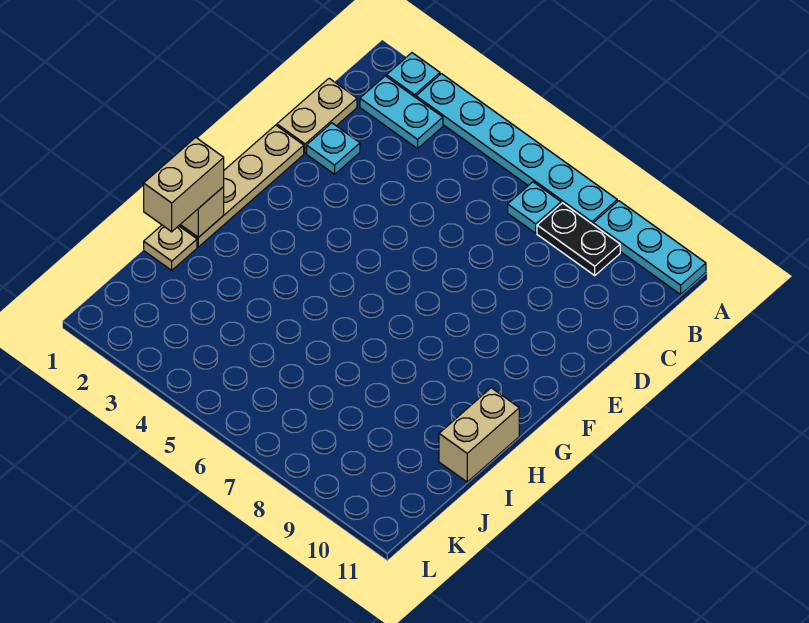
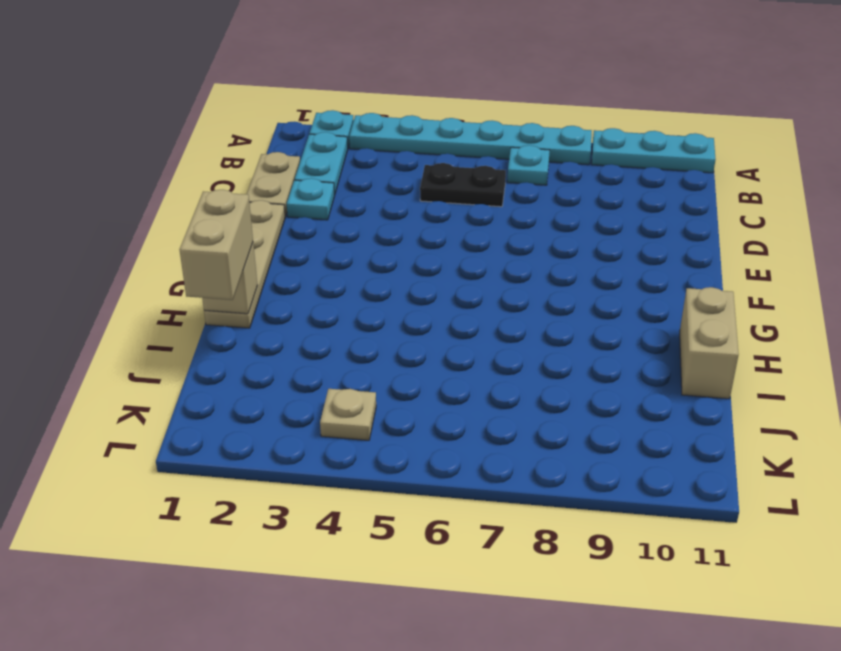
cyan plate B2:B3 level 1 -> cyan plate B2:C2 level 1
black plate B8:B9 level 1 -> black plate C5:C6 level 1
tan plate I1 level 1 -> tan plate K4 level 1

